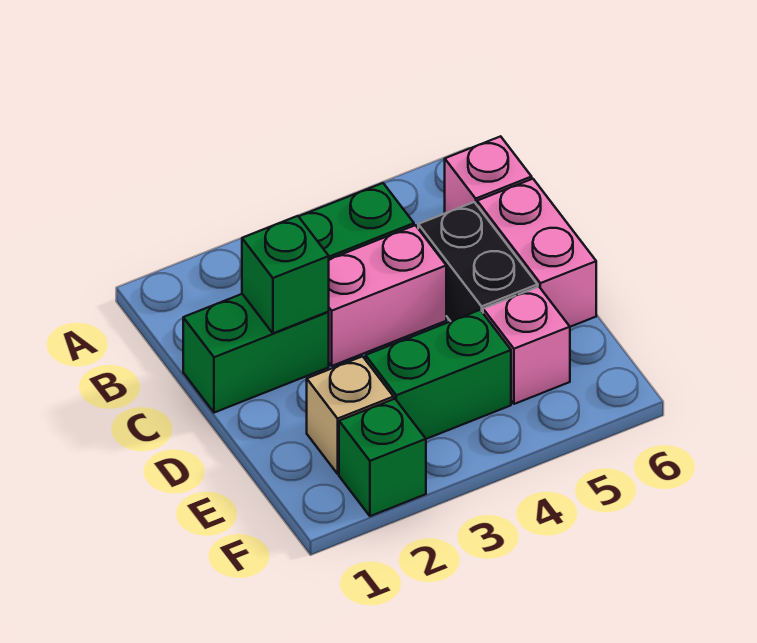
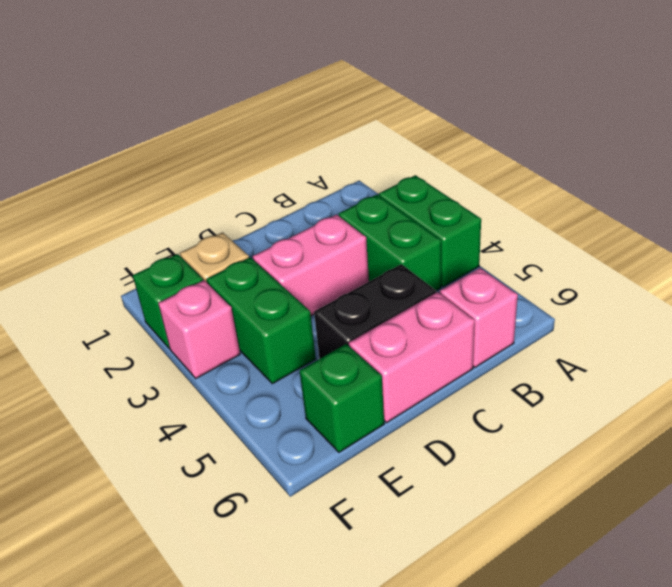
green brick C1:C2 level 1 -> green brick A3:A4 level 1
green brick C2 level 2 -> green brick E6 level 1
pink brick C3:C4 level 1 -> pink brick C3:D3 level 1
pink brick E5 level 1 -> pink brick F3 level 1

